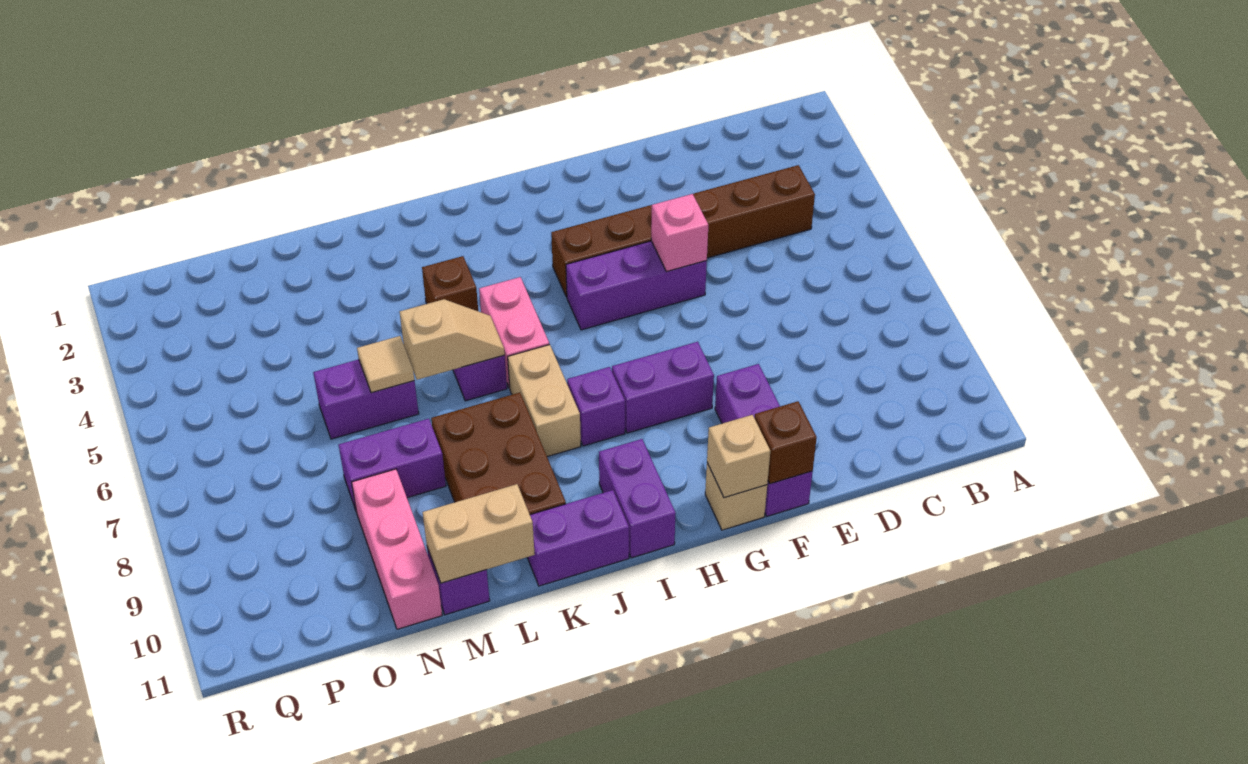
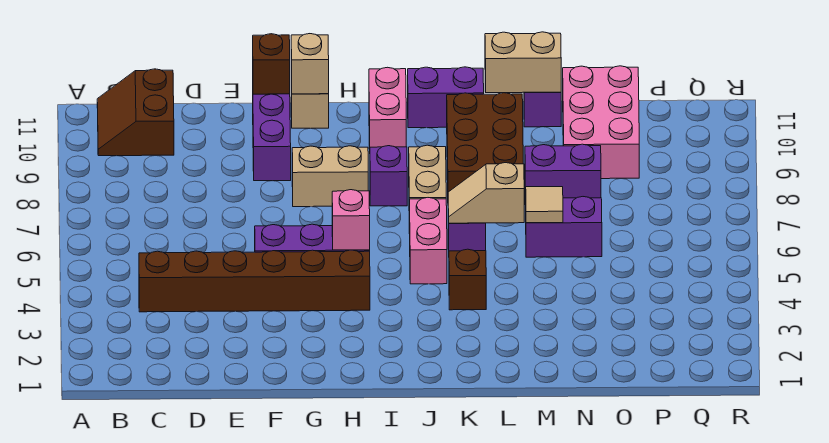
none -> brown slope B10:C11 level 1 top C
pink brick F5 level 2 -> pink brick H5 level 2
purple brick G8:H8 level 1 -> tan brick G8:H8 level 1
purple brick I10:I11 level 1 -> pink brick I10:I11 level 1
pink brick N9:N11 level 1 -> pink brick N9:O11 level 1

